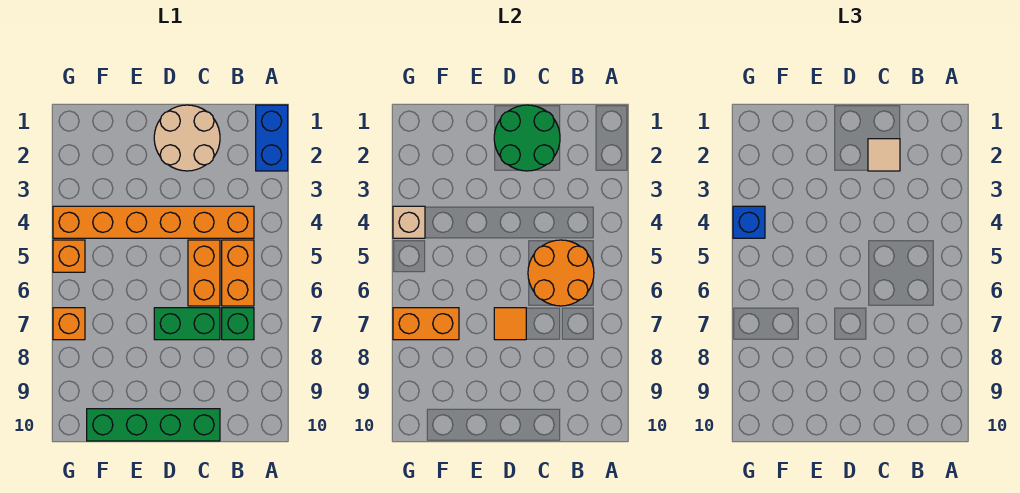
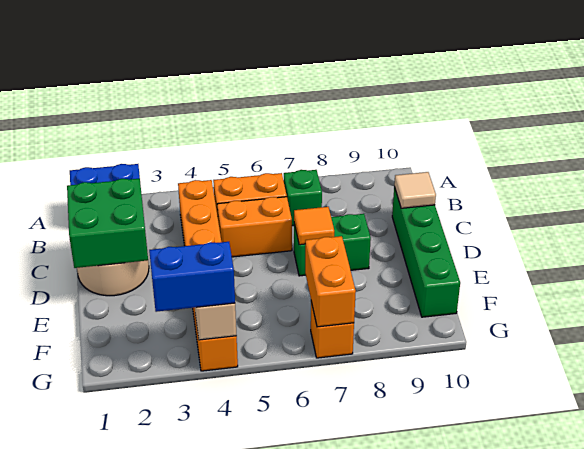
orange round brick B5:C6 level 2 -> none
green round brick C1:D2 level 2 -> green brick C1:D2 level 2
tan tile C2 level 3 -> tan tile C10 level 2
green brick C7:D7 level 1 -> green brick D7:D8 level 1
blue brick G4 level 3 -> blue brick G3:G4 level 3
orange brick G5 level 1 -> none

